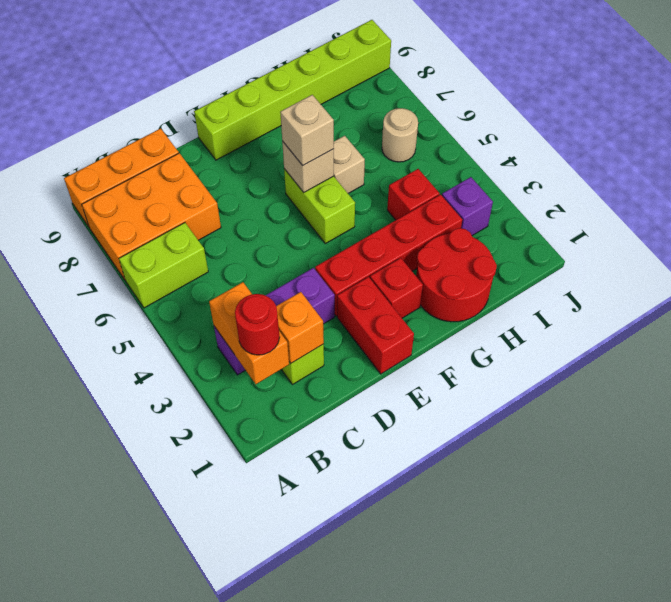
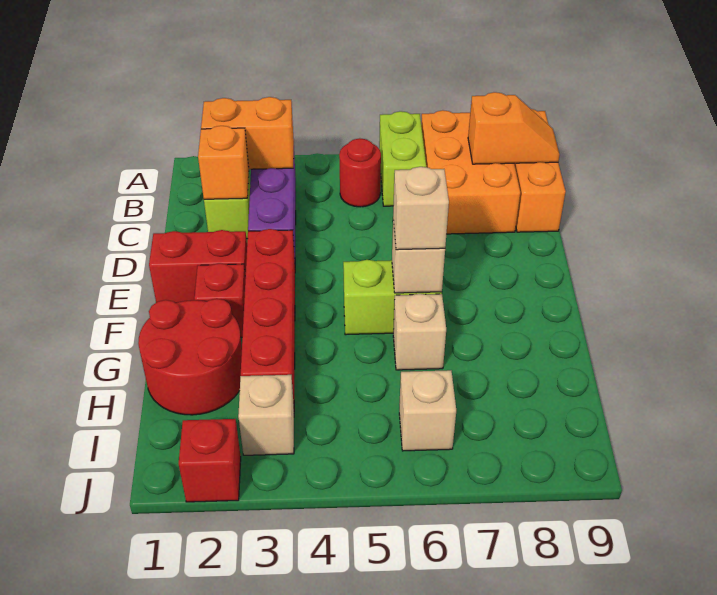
red round brick B2 level 3 -> red round brick B5 level 1
none -> orange slope B8:B9 level 2 top 8
lime brick E9:J9 level 1 -> none
red brick H4 level 1 -> red brick J2 level 1
purple brick I3 level 1 -> tan brick I3 level 1
tan round brick I6 level 1 -> tan brick I6 level 1

